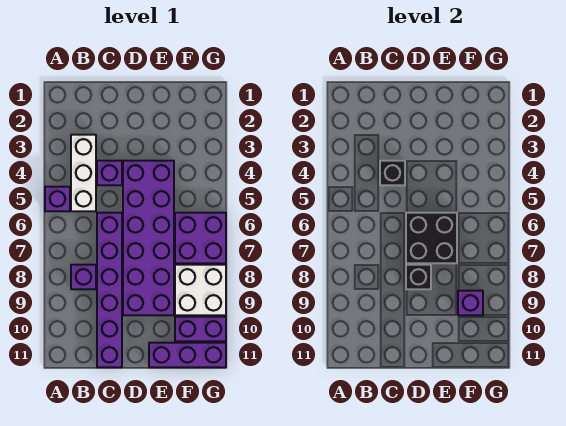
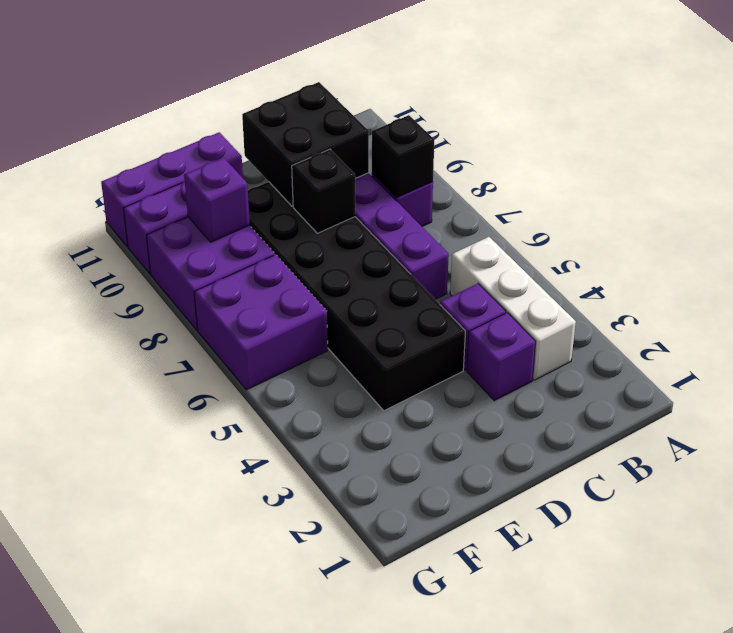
purple brick A5 level 1 -> purple brick C3 level 1
black brick C4 level 2 -> black brick B8 level 2
purple brick D4:E9 level 1 -> black brick D4:E9 level 1
black brick D6:E7 level 2 -> black brick C9:D10 level 2
white brick F8:G9 level 1 -> purple brick F8:G9 level 1

